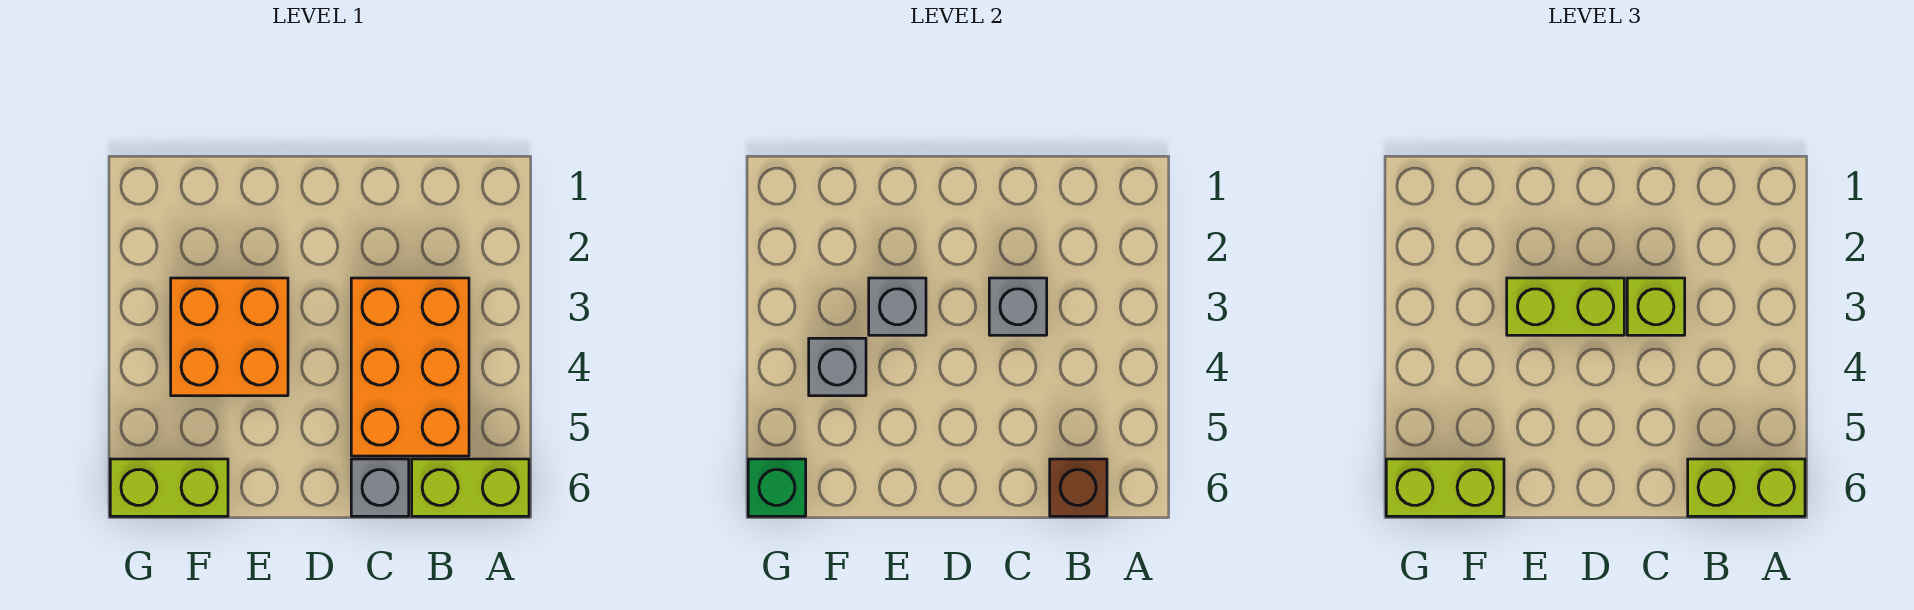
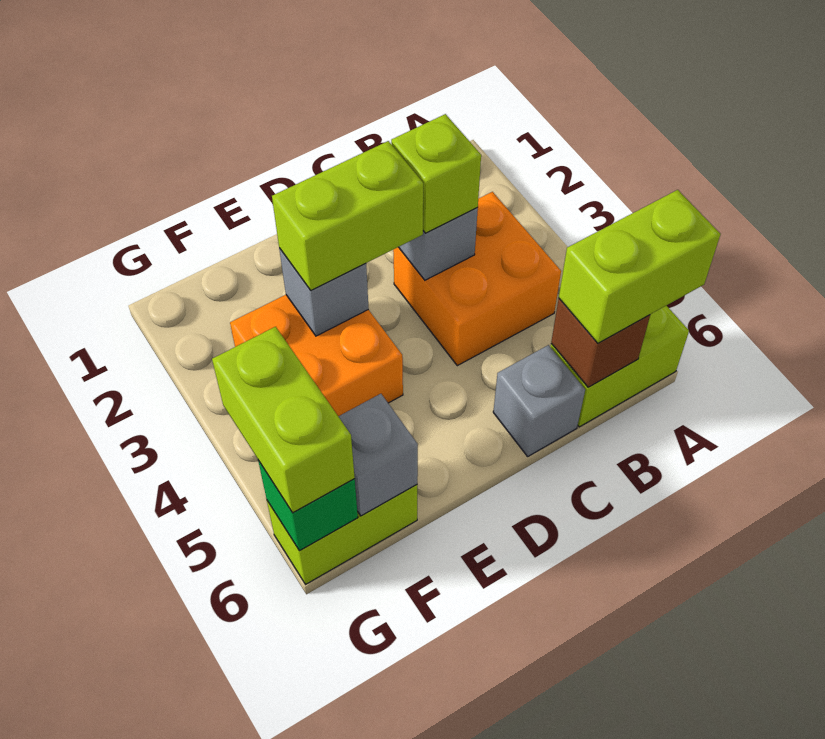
orange brick B3:C5 level 1 -> orange brick B3:C4 level 1
grey brick F4 level 2 -> grey brick F6 level 2
lime brick F6:G6 level 3 -> lime brick G5:G6 level 3

